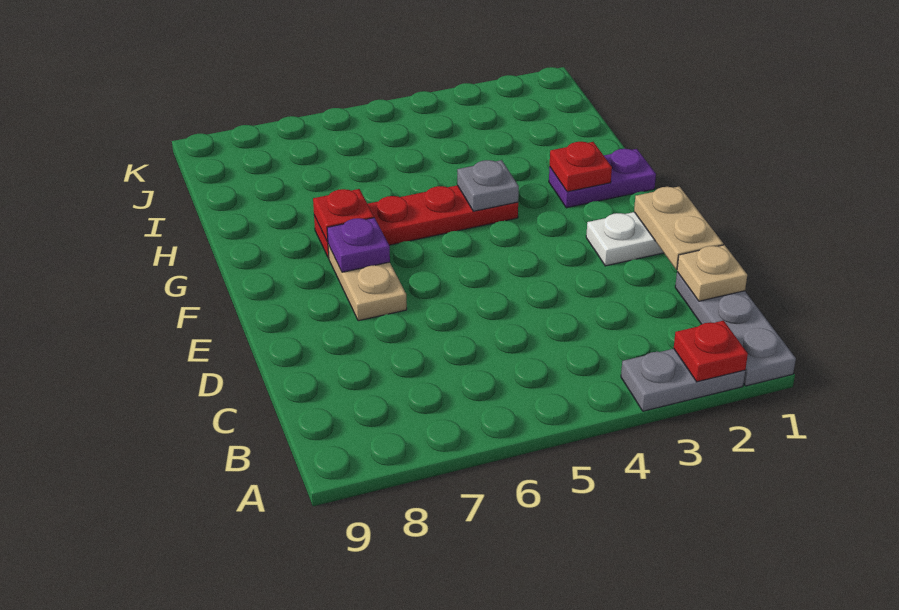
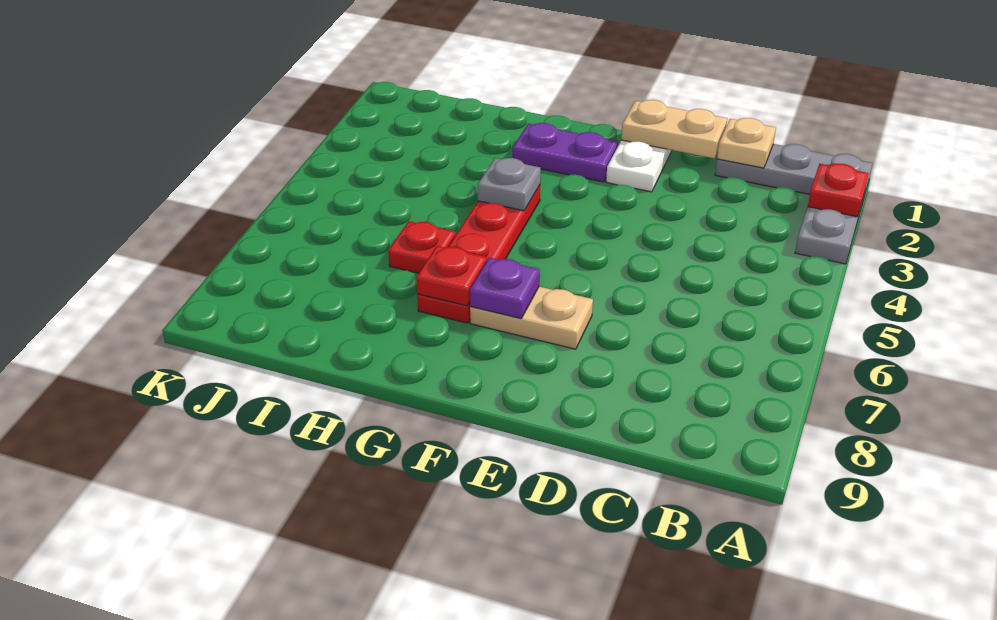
purple plate G1:G2 level 1 -> purple plate F2:G2 level 1
red plate G2 level 2 -> red plate H6 level 1

